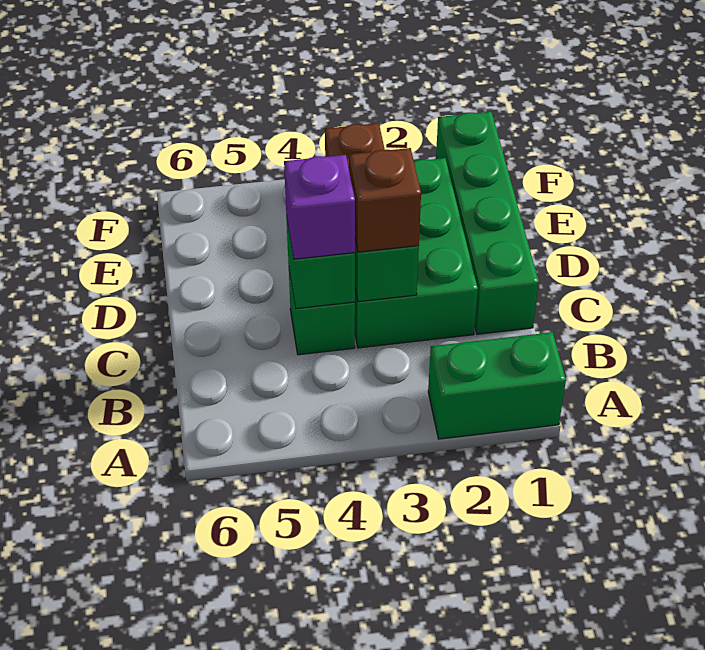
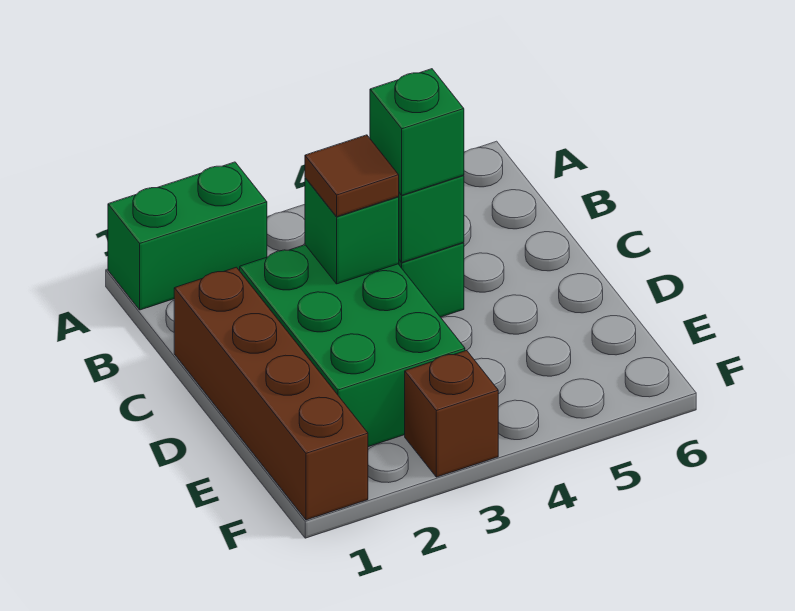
green brick C1:F1 level 1 -> brown brick C1:F1 level 1
brown brick C3 level 3 -> brown tile C3 level 3
purple brick C4 level 3 -> green brick C4 level 3

